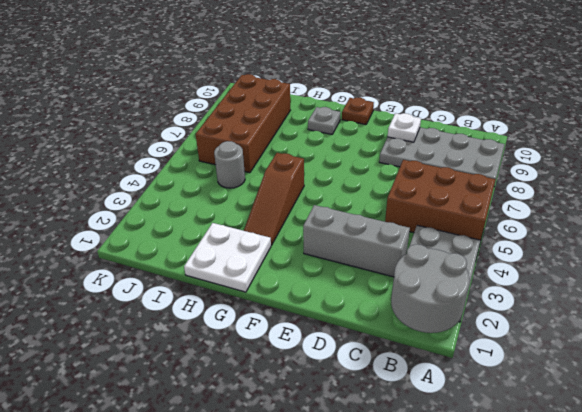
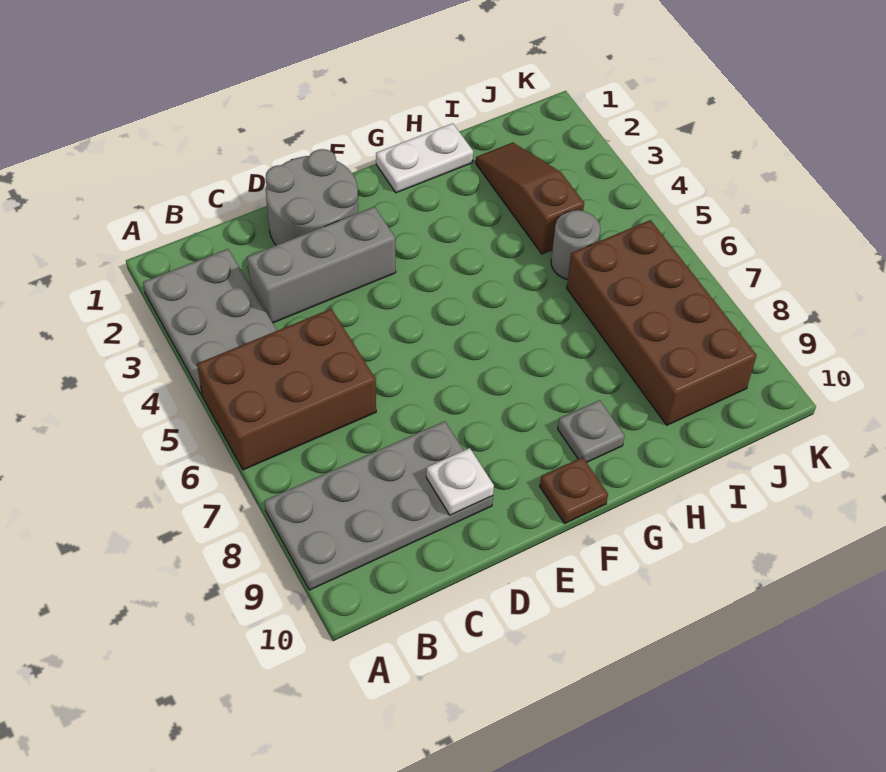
grey round brick A1:B2 level 2 -> grey round brick D1:E2 level 1
white plate G1:H2 level 1 -> white plate G1:H1 level 1
brown slope G3:G5 level 1 top 5 -> brown slope I2:I4 level 1 top 4

